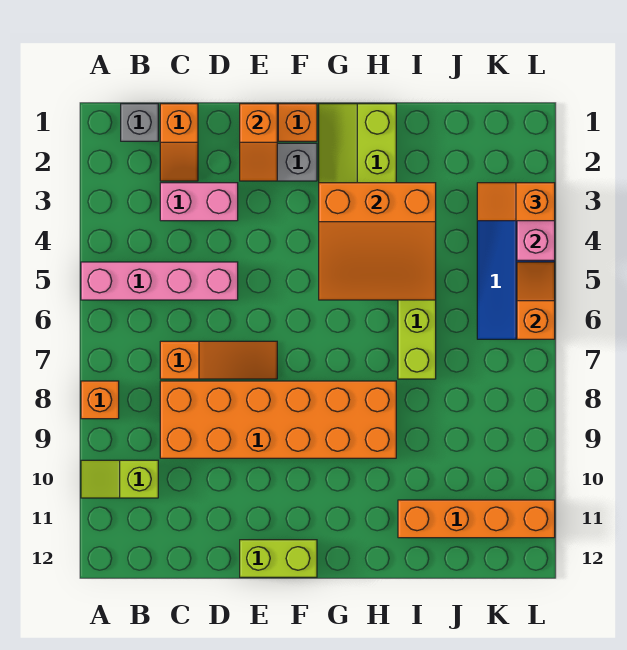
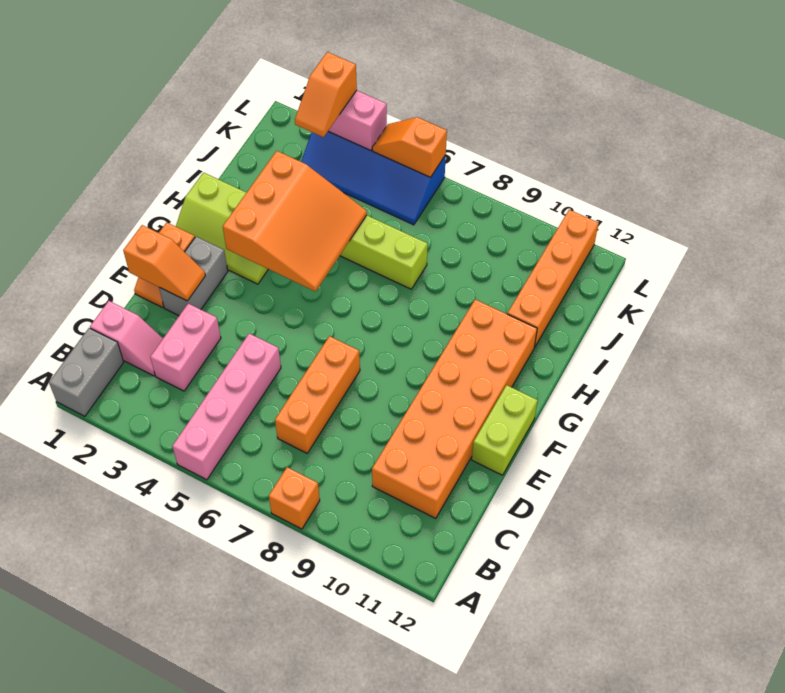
lime slope A10:B10 level 1 top B -> none
grey brick B1 level 1 -> grey brick A1:B1 level 1
orange slope C1:C2 level 1 top 1 -> pink slope C1:C2 level 1 top 1
orange slope C7:E7 level 1 top C -> orange brick C7:E7 level 1
orange brick C8:H9 level 1 -> orange brick C10:H11 level 1

